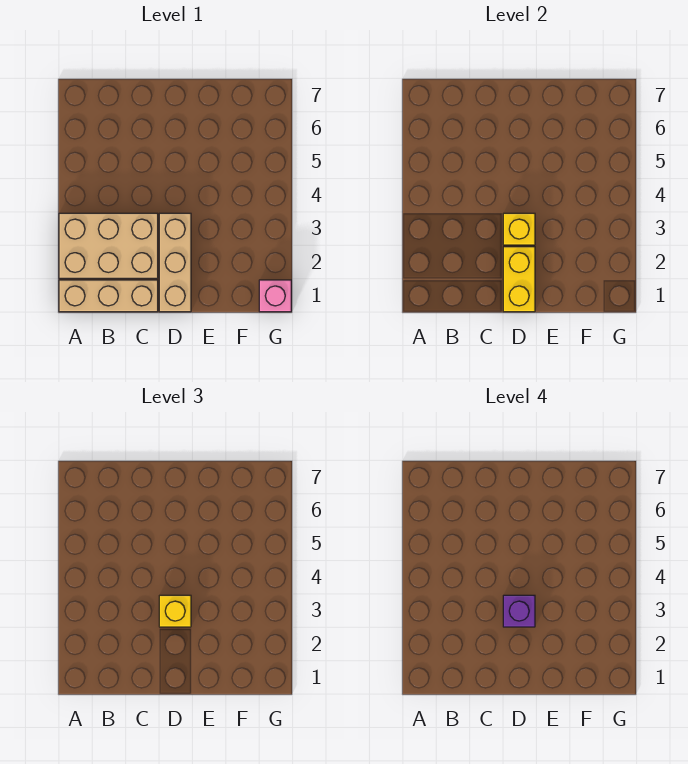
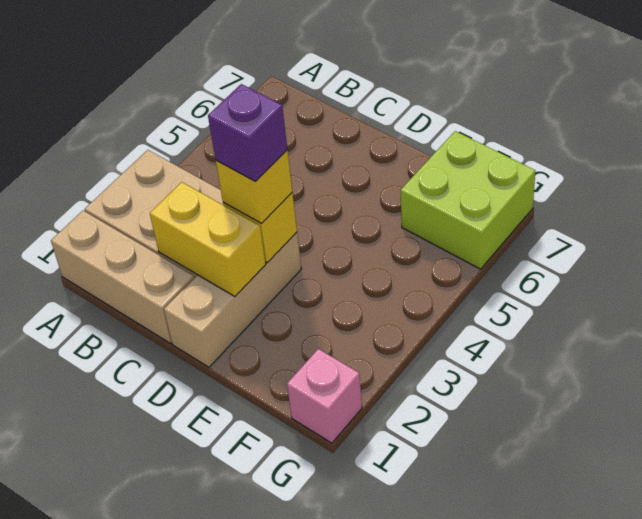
yellow brick D1:D2 level 2 -> yellow brick C2:D2 level 2
none -> lime brick F6:G7 level 1

